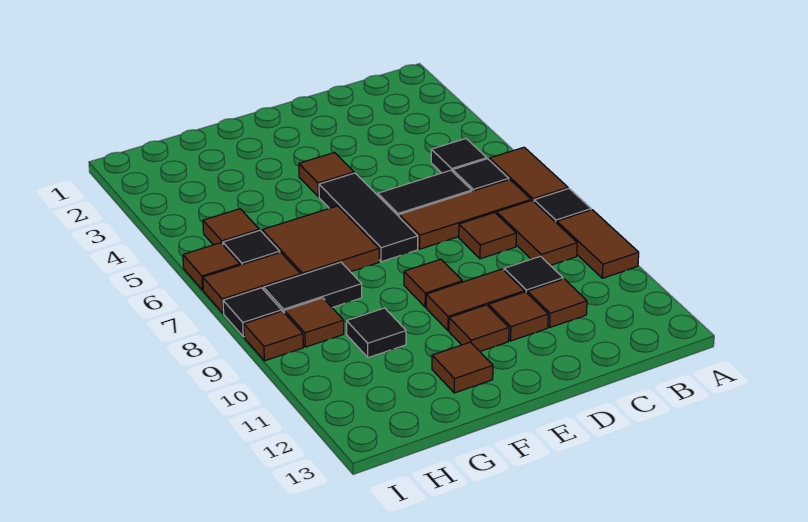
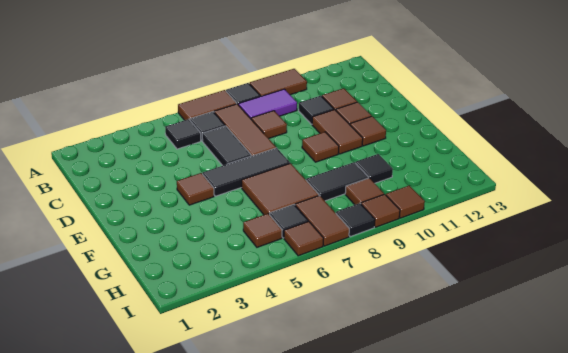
brown tile B8:B9 level 1 -> purple tile B8:B9 level 1
brown tile F12 level 1 -> brown tile I10 level 1
black tile G8:H8 level 1 -> black tile G8:G9 level 1

